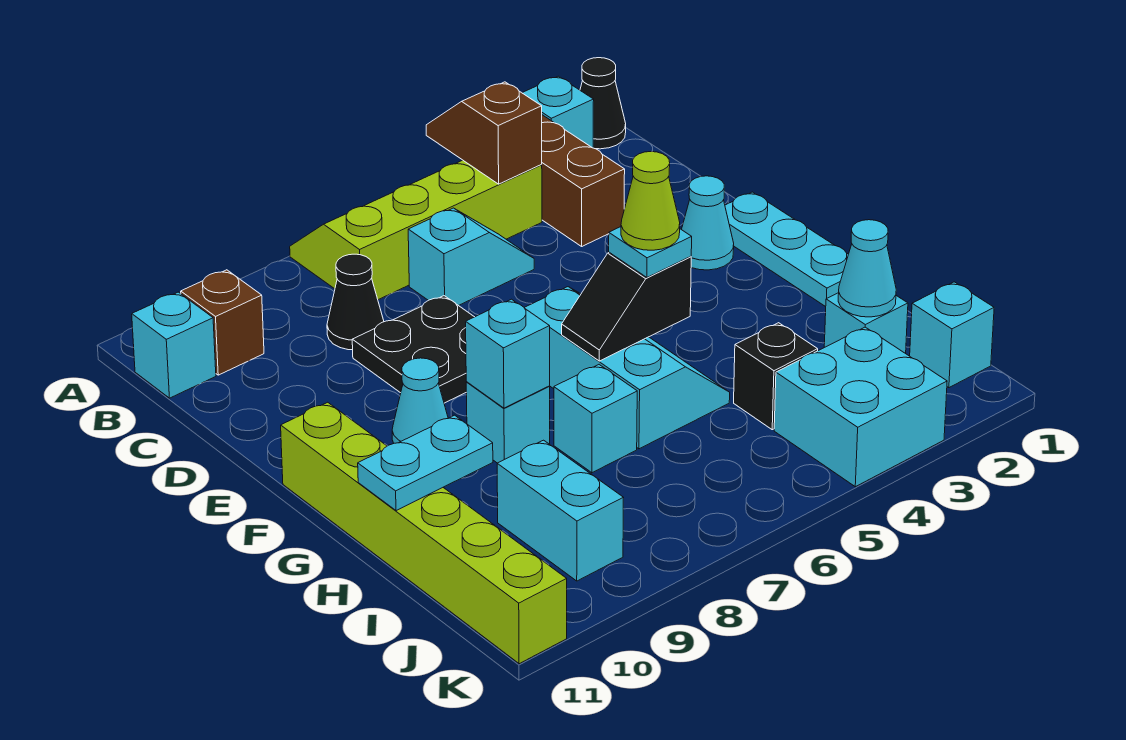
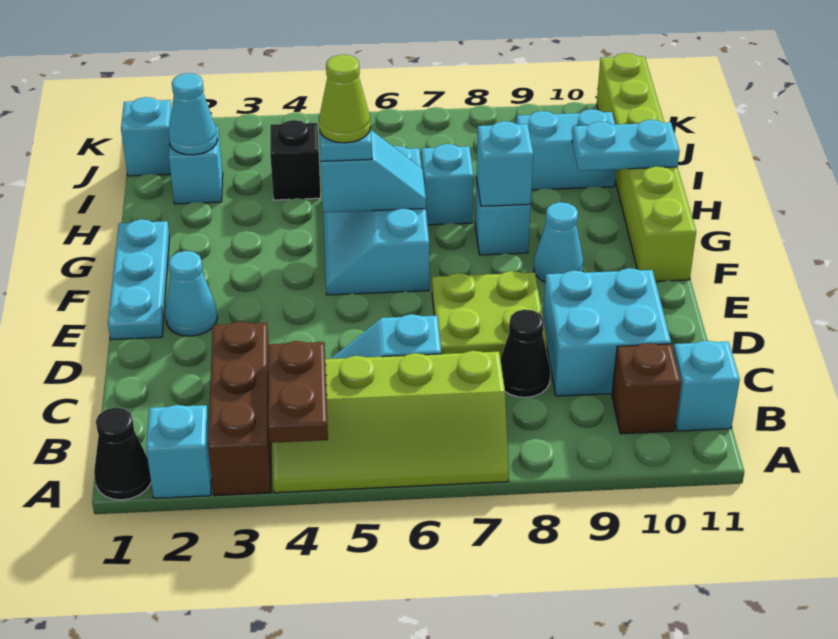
brown slope A4:B4 level 2 top B -> brown plate A4:B4 level 2
black plate D7:E8 level 1 -> lime plate D7:E8 level 1
black slope G5:G6 level 2 top 5 -> cyan slope G5:G6 level 2 top 5
cyan brick I9:J9 level 1 -> cyan brick I9:I10 level 1
cyan brick J3:K4 level 1 -> cyan brick C9:D10 level 1

